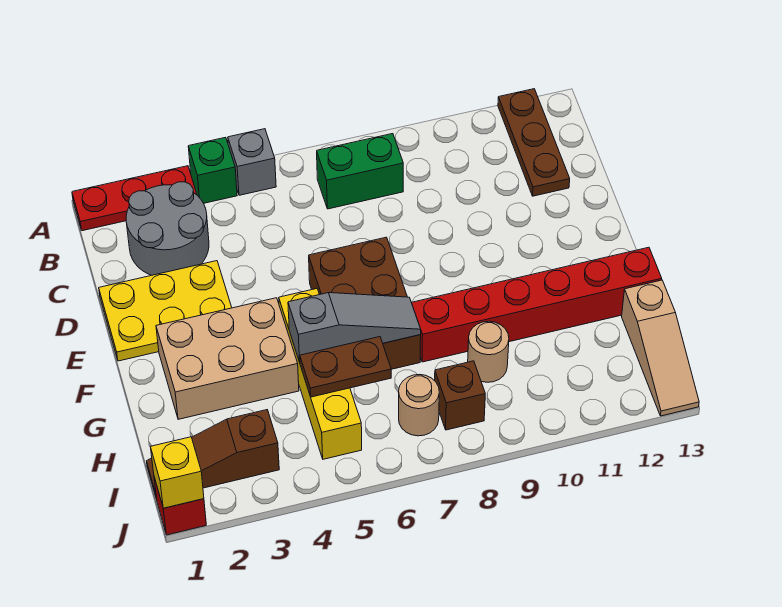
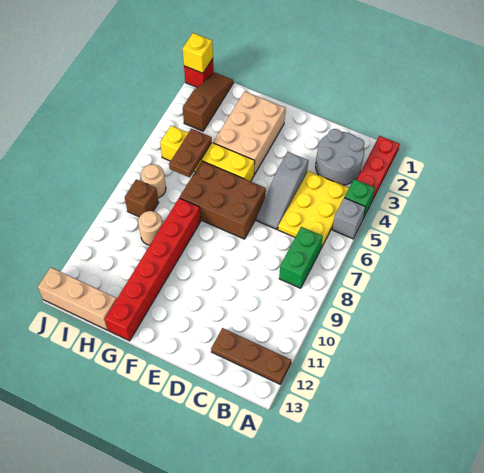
yellow plate D1:E3 level 1 -> yellow plate B4:C6 level 1
grey slope G5:G7 level 2 top 5 -> grey slope D4:D6 level 1 top 4
tan slope H13:J13 level 1 top H -> tan brick H13:J13 level 1

